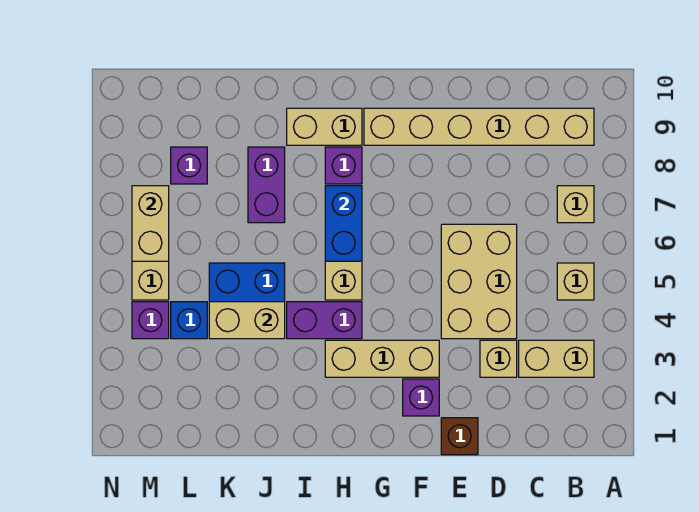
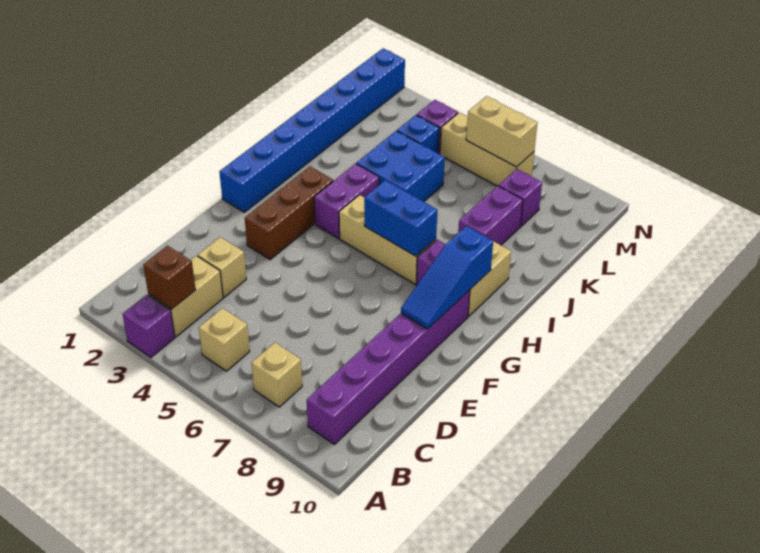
tan brick B9:G9 level 1 -> purple brick B9:G9 level 1
tan brick D4:E6 level 1 -> none
brown brick E1 level 1 -> brown brick B3 level 2
purple brick F2 level 1 -> purple brick A3 level 1
tan brick F3:H3 level 1 -> brown brick F3:H3 level 1
none -> blue slope F9:H9 level 2 top H
none -> blue brick G1:N1 level 1
tan brick J4:K4 level 2 -> none
purple brick J7:J8 level 1 -> purple brick J8:K8 level 1

